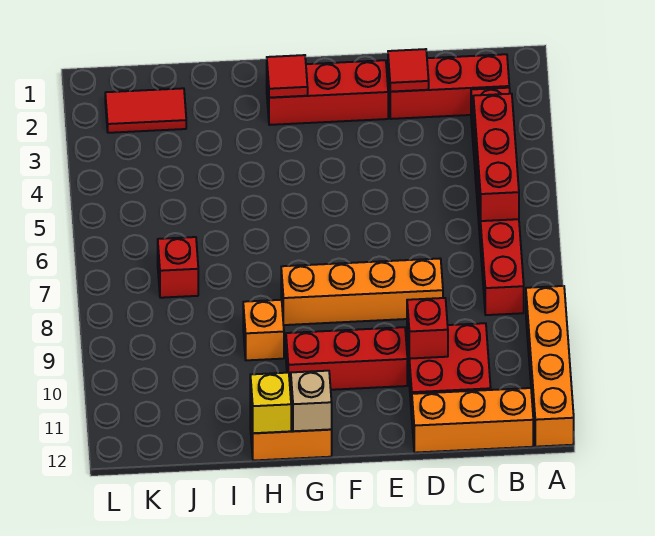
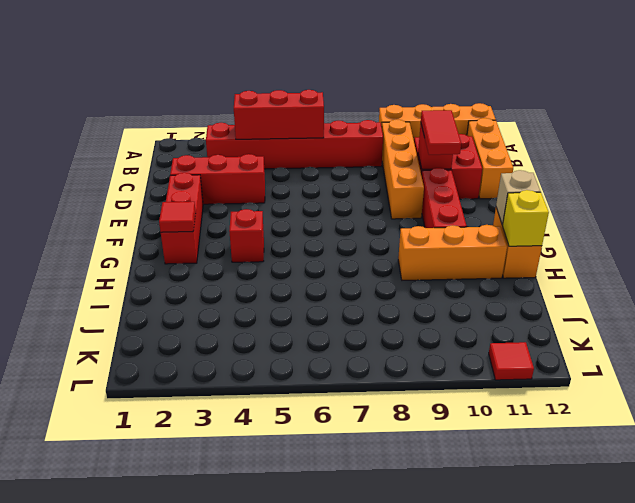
red brick B2:D2 level 1 -> red brick D2:D4 level 1
red tile D2 level 2 -> red tile L11 level 1
orange brick D8:G8 level 1 -> orange brick B9:E9 level 1
orange brick H9 level 1 -> orange brick H9:H11 level 1
red tile J2:K2 level 1 -> red tile D10:E10 level 3
red brick J7 level 1 -> red brick G4 level 1

